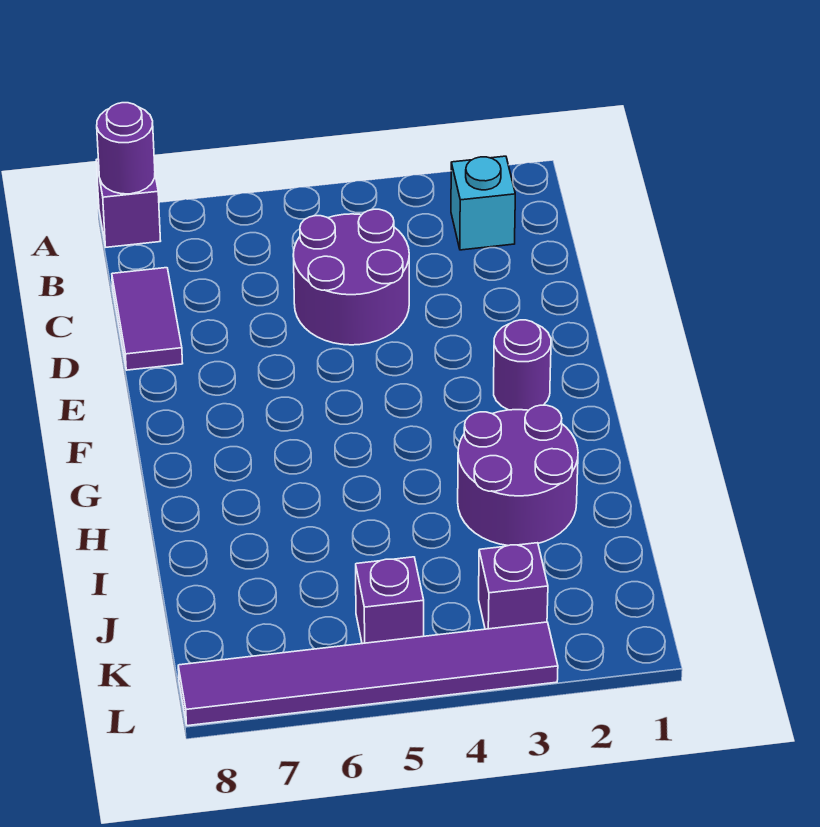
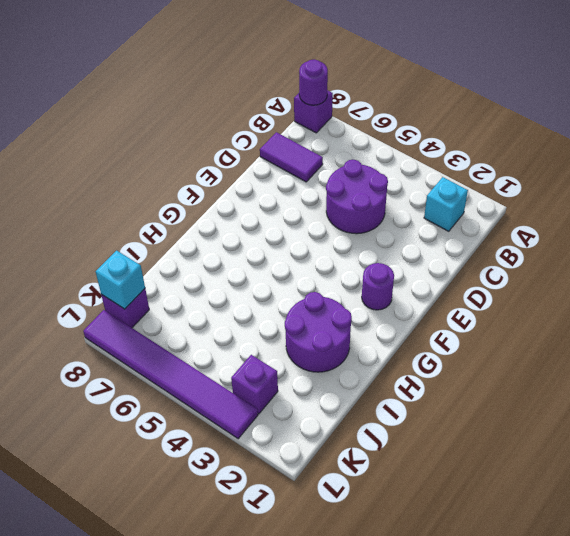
purple tile C8:D8 level 1 -> purple tile C7:C8 level 1
purple brick K5 level 1 -> purple brick K8 level 1
none -> cyan brick K8 level 2

